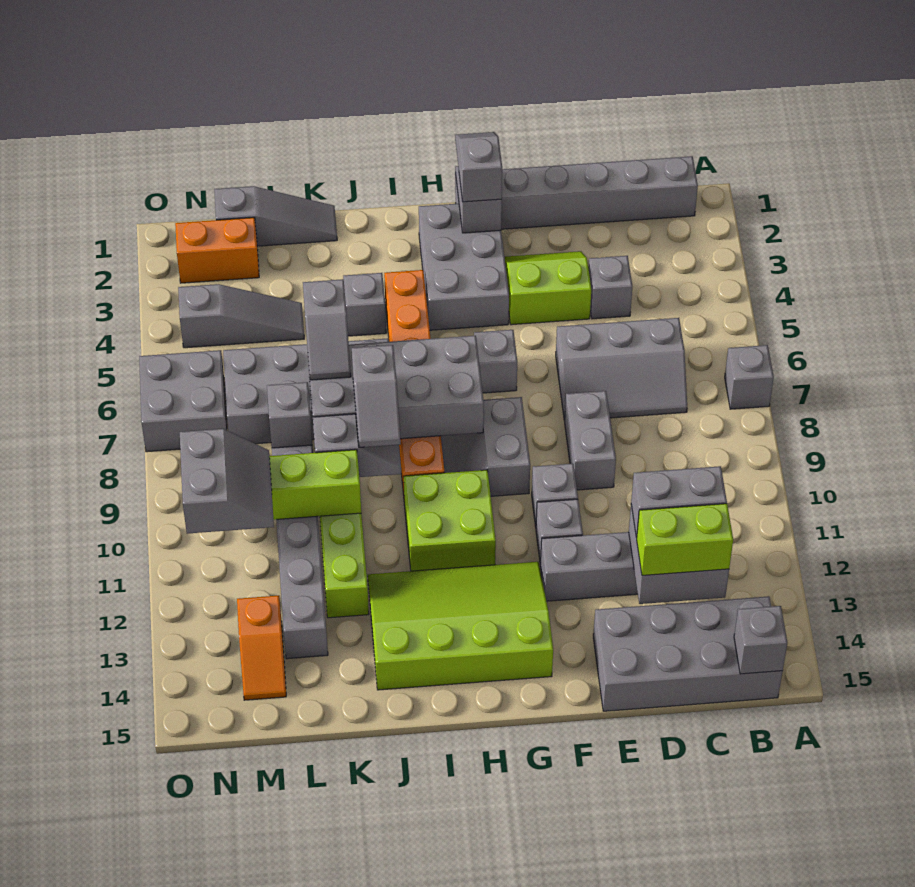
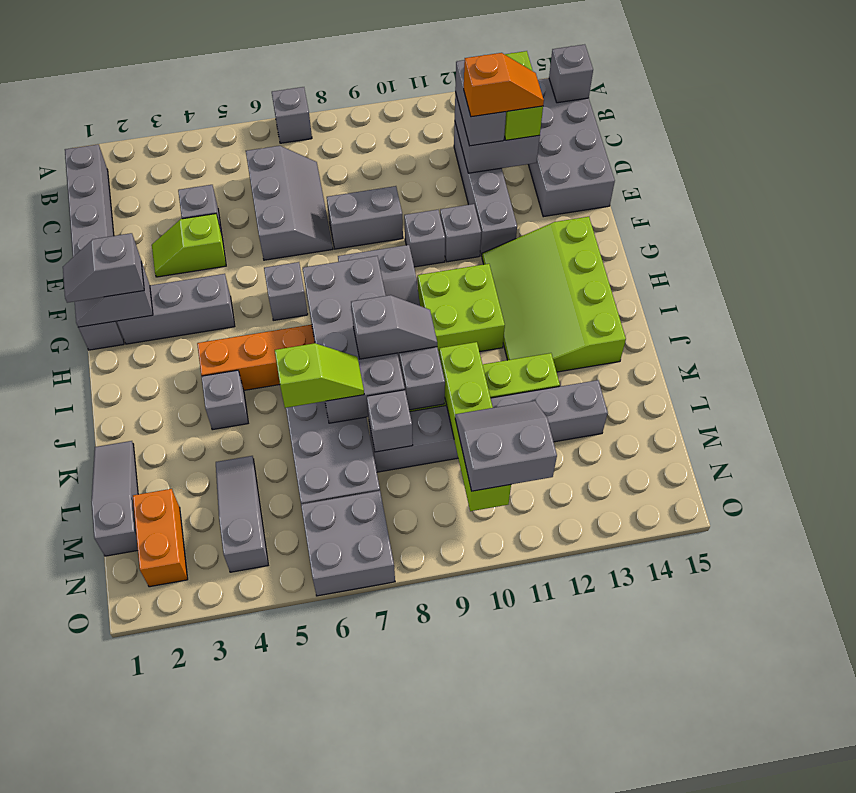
lime slope E3:F4 level 1 top 4 -> lime slope E3:E4 level 1 top 4
grey brick G2:H4 level 1 -> grey brick G2:G4 level 1
grey slope K6:K7 level 3 top 6 -> lime slope K6:K7 level 3 top 6
orange slope M13:M14 level 1 top 13 -> orange slope D12:D13 level 4 top 12

